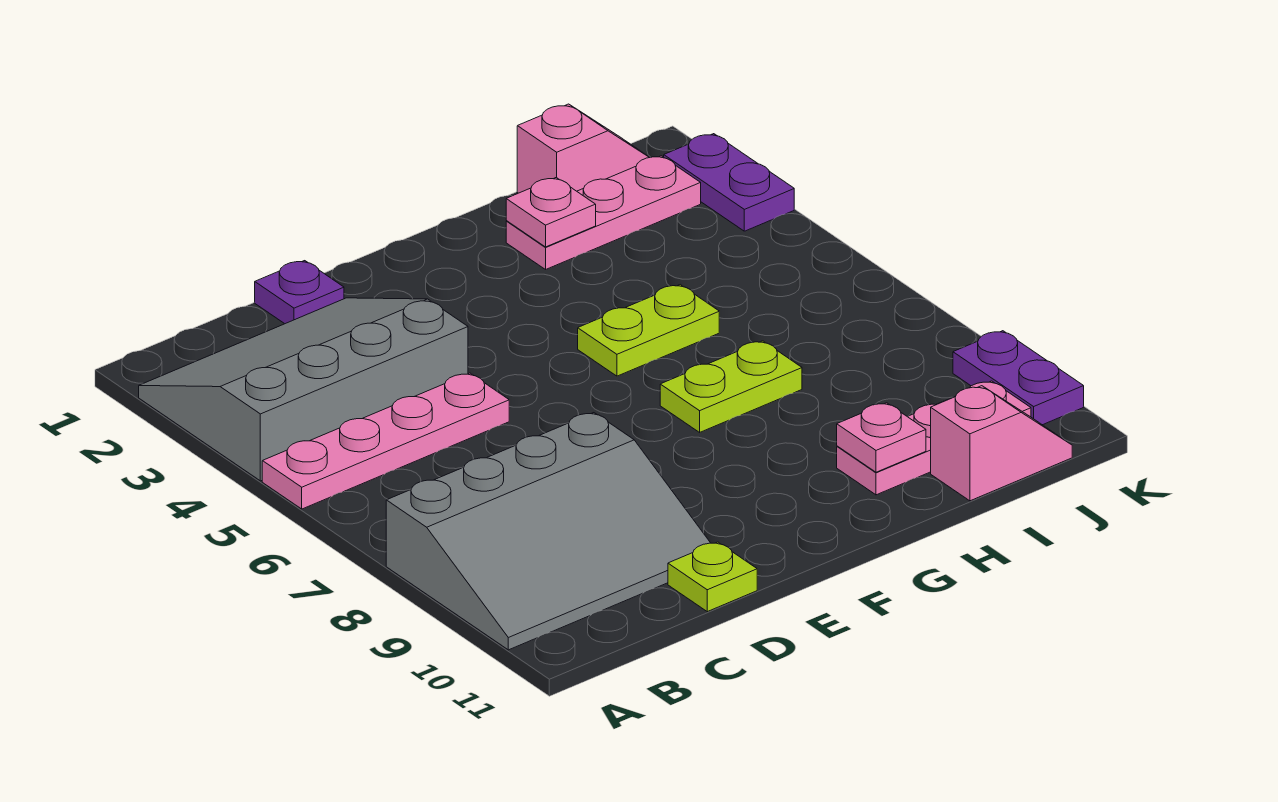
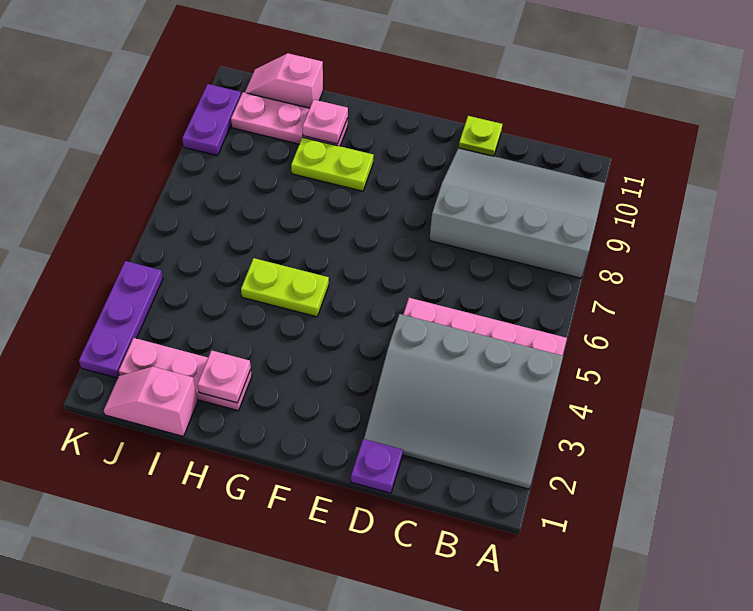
lime plate G7:H7 level 1 -> lime plate G9:H9 level 1
purple plate K2:K3 level 1 -> purple plate K2:K4 level 1

